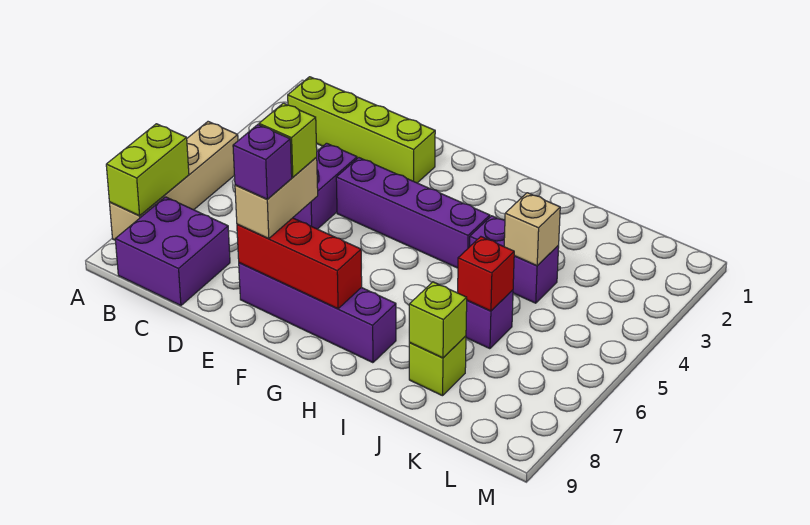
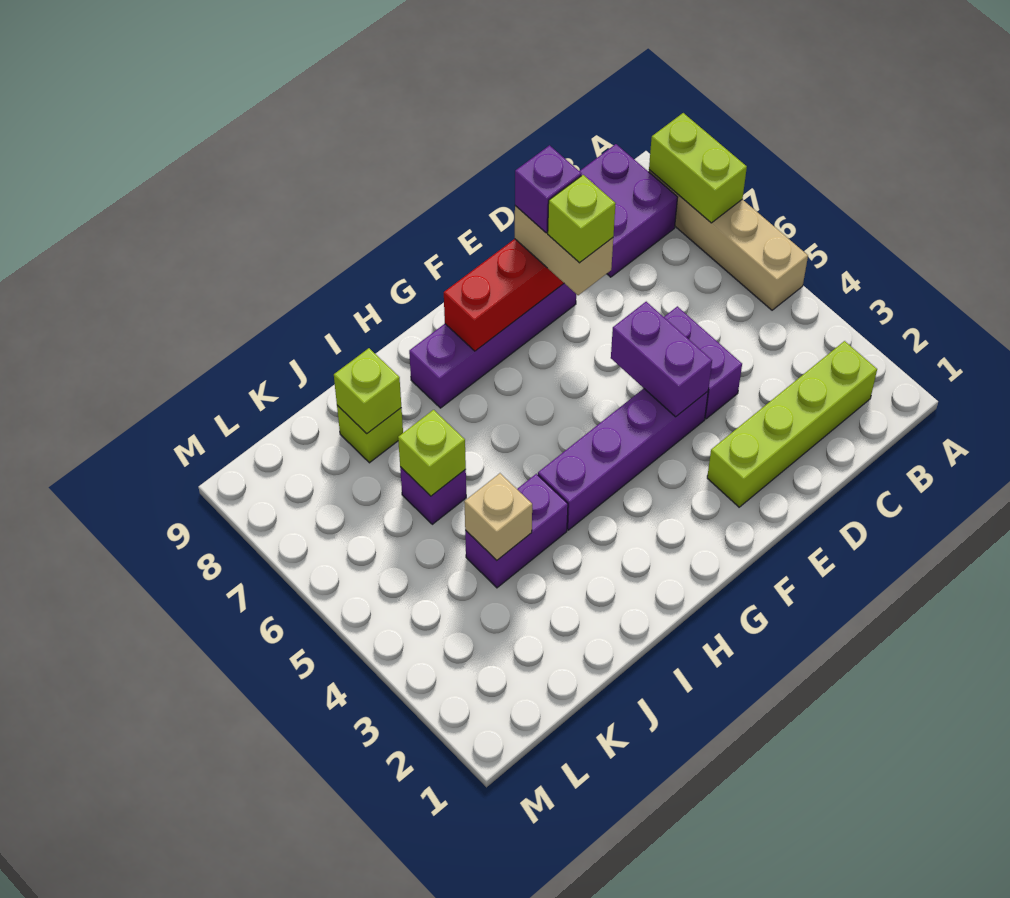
none -> purple brick E4:E5 level 2
red brick J6 level 2 -> lime brick J6 level 2

